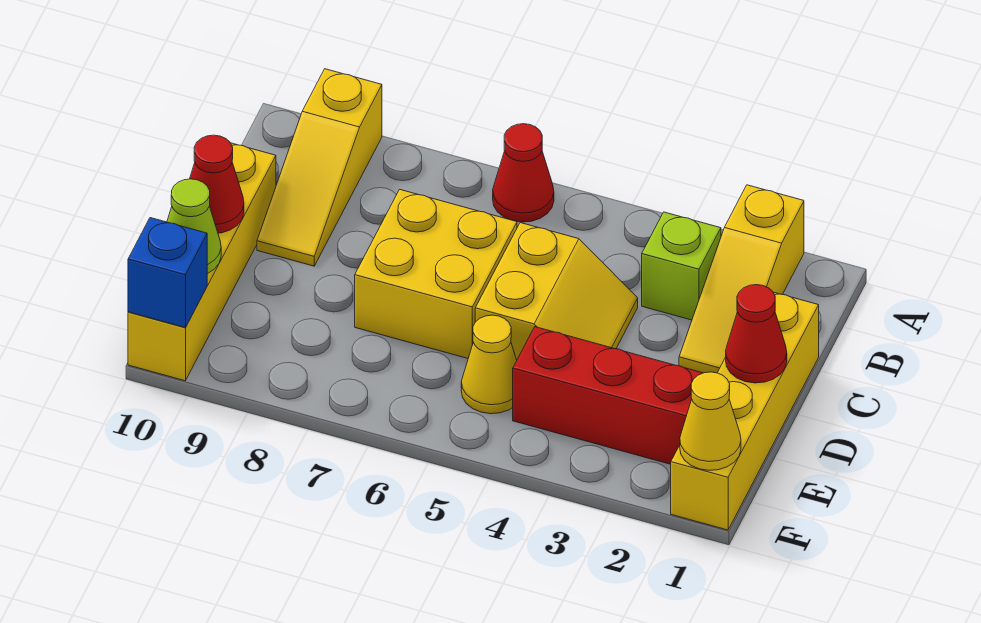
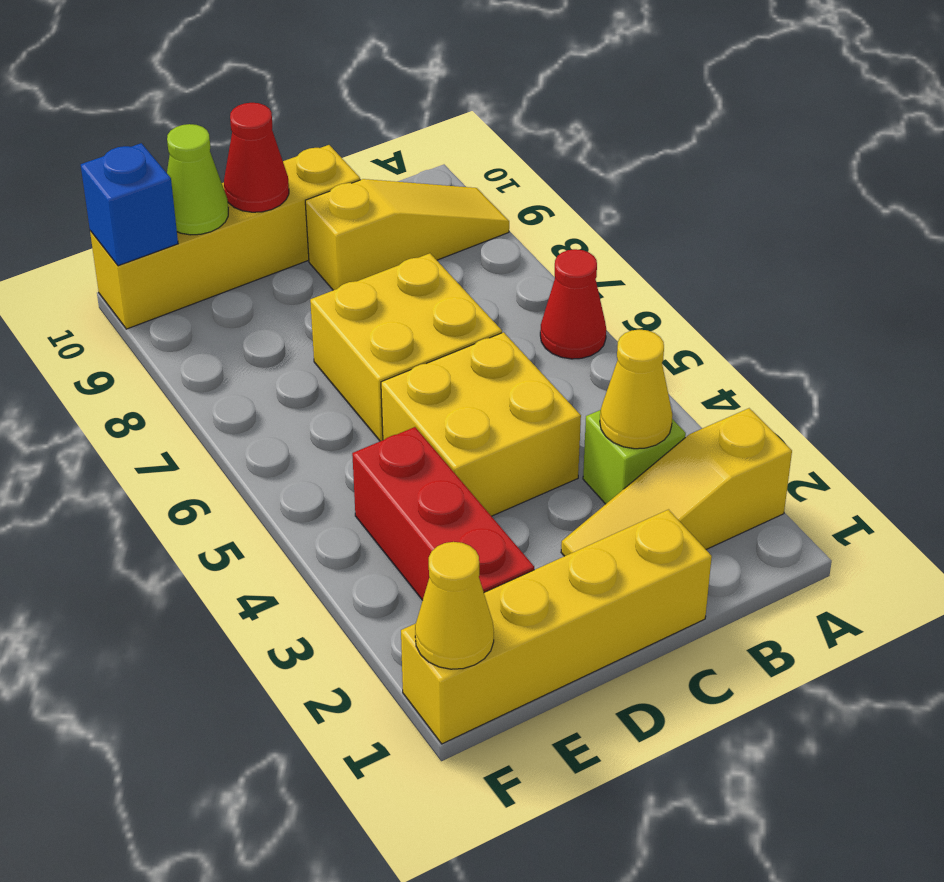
yellow slope A9:C9 level 1 top A -> yellow slope A9:C9 level 1 top C
yellow slope C4:D5 level 1 top 5 -> yellow brick C4:D5 level 1
red cone D1 level 2 -> none
yellow cone E5 level 1 -> yellow cone B3 level 2

